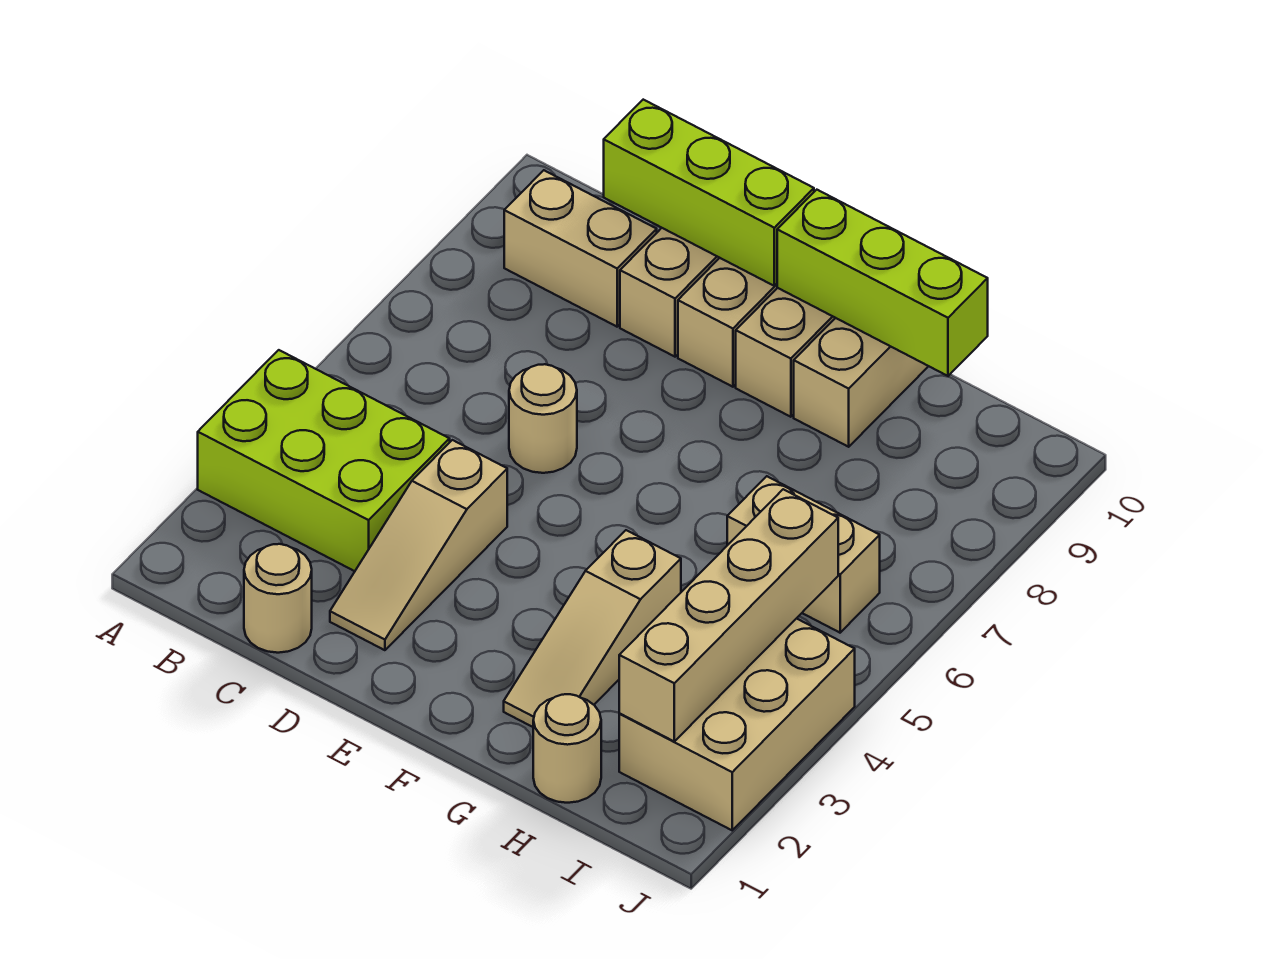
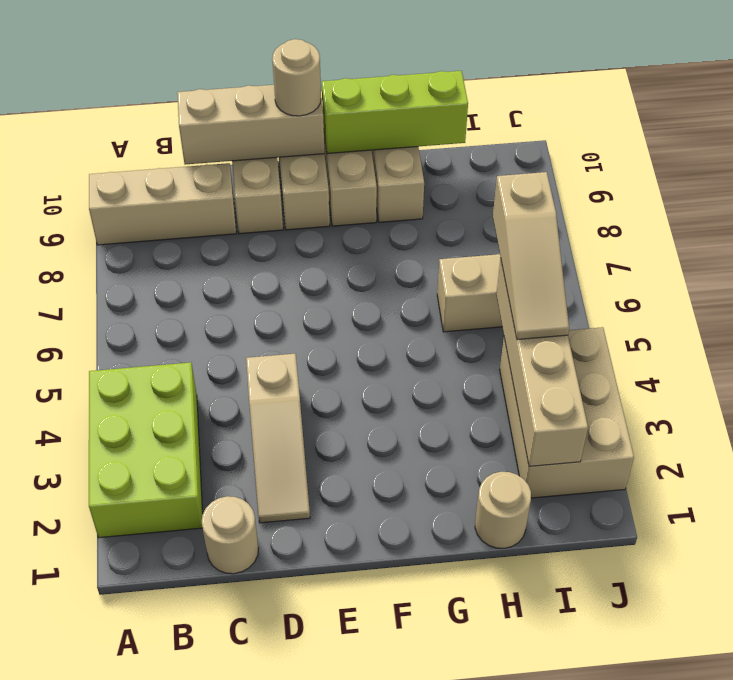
lime brick A3:C4 level 1 -> lime brick A2:B4 level 1
tan brick B9:C9 level 1 -> tan brick A9:C9 level 1
lime brick C10:E10 level 2 -> tan brick C10:E10 level 2
tan round brick D6 level 1 -> tan round brick E10 level 3
tan slope G2:G4 level 1 top 4 -> tan slope I4:I6 level 3 top 6

